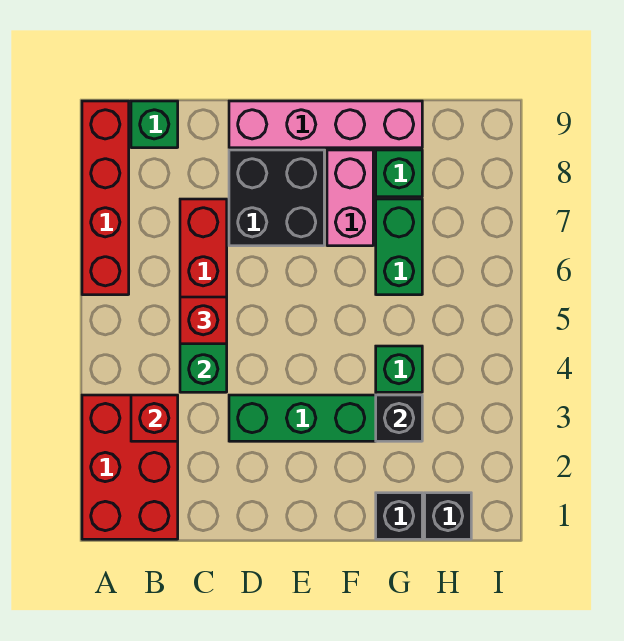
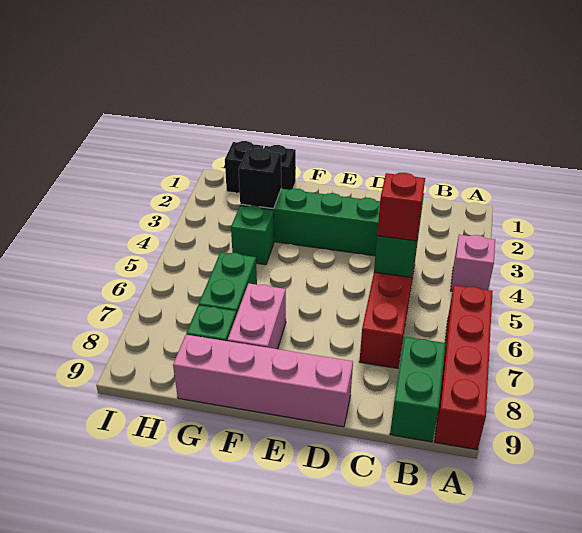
red brick A1:B3 level 1 -> none
none -> pink brick A4 level 1
red brick B3 level 2 -> none
green brick B9 level 1 -> green brick B8:B9 level 1
black brick D7:E8 level 1 -> none

